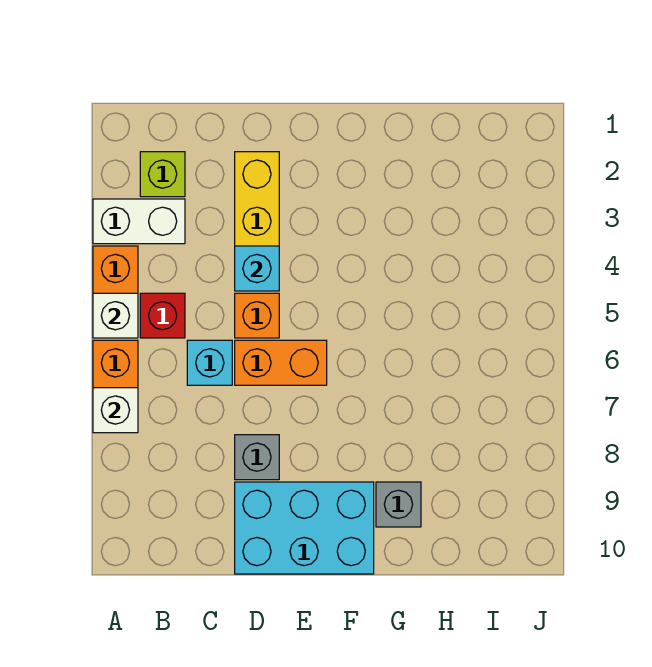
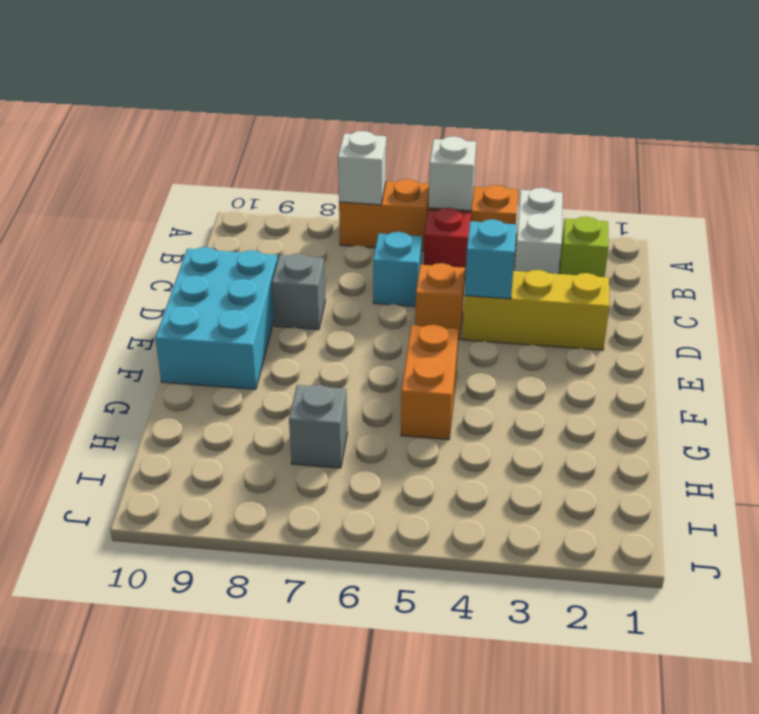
orange brick D6:E6 level 1 -> orange brick F5:G5 level 1
grey brick G9 level 1 -> grey brick H7 level 1

